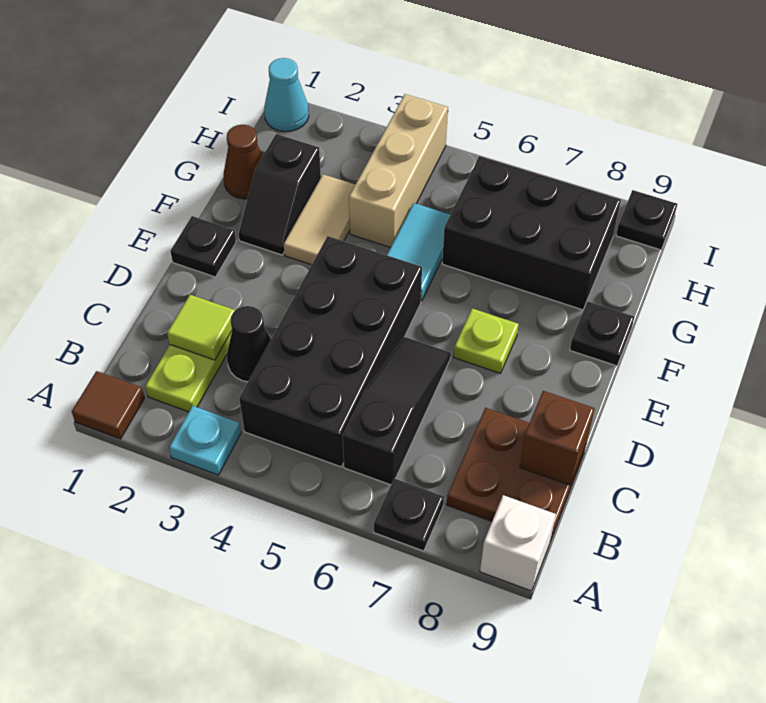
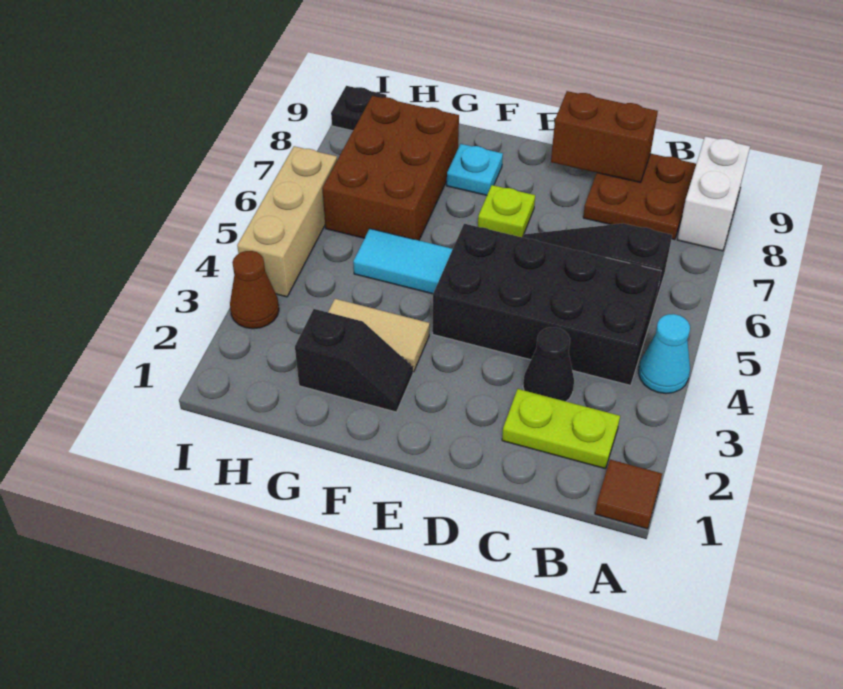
cyan plate A3 level 1 -> cyan plate F8 level 1
black plate A7 level 1 -> none
white brick A9 level 1 -> white brick A8:A9 level 1
lime tile C2 level 2 -> none
brown brick C9 level 2 -> brown brick C9:D9 level 2
black plate E1 level 1 -> none
black plate F9 level 1 -> none
brown cone G1 level 1 -> brown cone I3 level 1
tan brick G4:I4 level 1 -> tan brick I4:I6 level 1
black brick G6:H8 level 1 -> brown brick G6:H8 level 1
cyan cone I1 level 1 -> cyan cone A4 level 1

